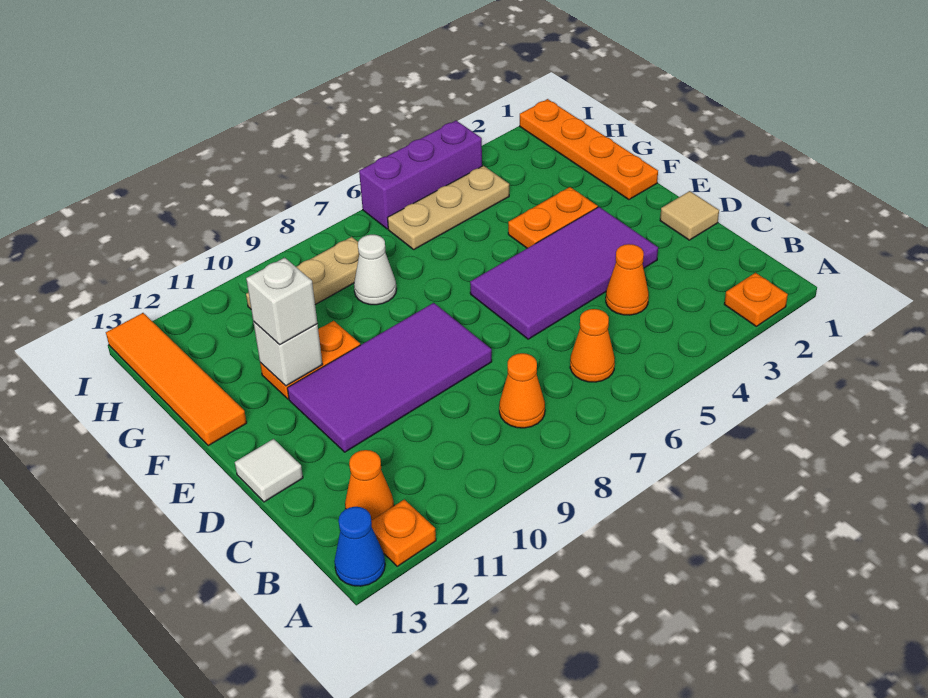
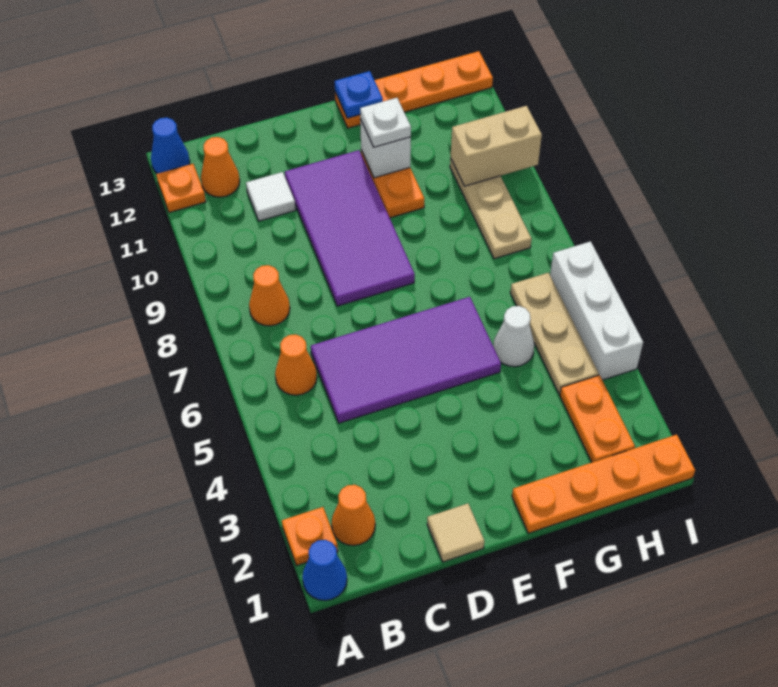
none -> blue cone A1 level 1
orange cone C4 level 1 -> orange cone B2 level 1
purple tile D3:E6 level 1 -> purple tile C5:F6 level 1
white tile D13 level 1 -> white tile C11 level 1
orange plate F3:F4 level 1 -> orange plate H2:H3 level 1
white brick F11 level 3 -> white plate F11 level 3
orange tile F13:I13 level 1 -> orange plate F13:I13 level 1
none -> blue plate F13 level 2
white cone G8 level 1 -> white cone G5 level 1
none -> tan brick H10:I10 level 2
purple brick I4:I6 level 1 -> white brick I4:I6 level 1

